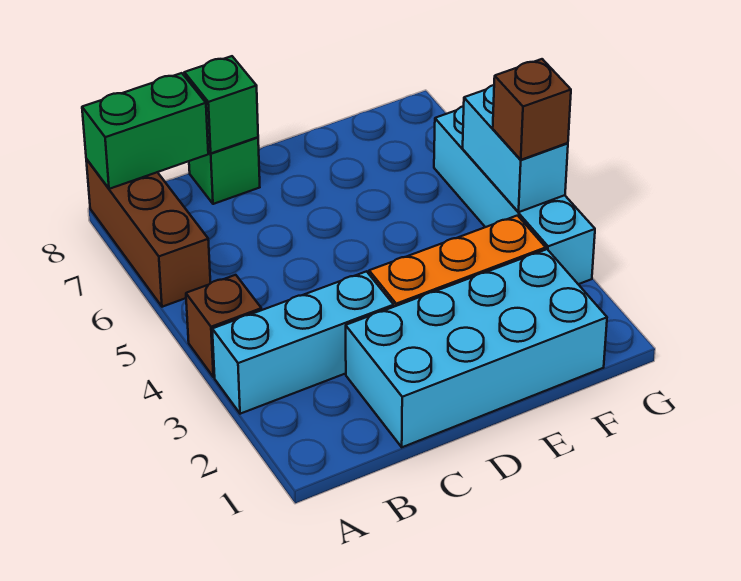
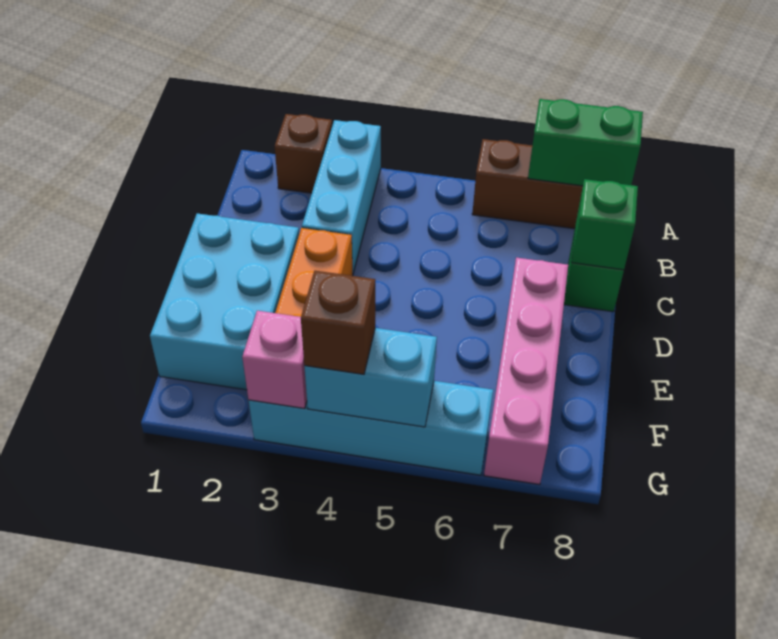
brown brick A4 level 1 -> brown brick A2 level 1
green brick A8:B8 level 2 -> green brick A7:A8 level 2
cyan brick C1:F2 level 1 -> cyan brick D1:F2 level 1
none -> pink brick D7:G7 level 1
none -> pink brick G3 level 2

